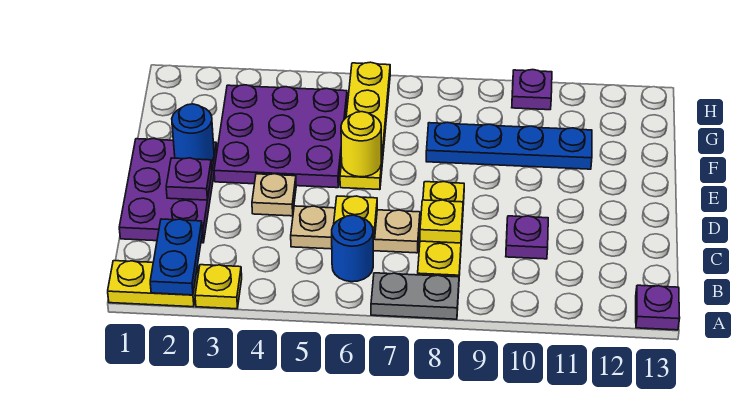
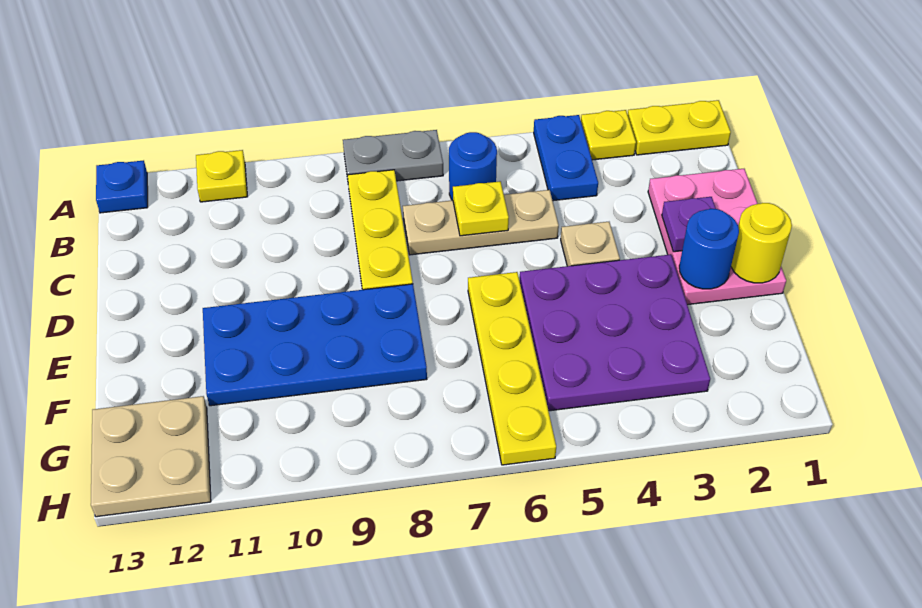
blue plate A2:B2 level 2 -> blue plate A4:B4 level 1
purple plate A13 level 1 -> blue plate A13 level 1
purple plate C1:E2 level 1 -> pink plate C1:E2 level 1
yellow plate C8 level 2 -> yellow plate A11 level 1
purple plate C10 level 1 -> none
yellow round brick E6 level 2 -> yellow round brick E1 level 2
blue plate F8:F11 level 1 -> blue plate E8:F11 level 1
none -> tan plate G12:H13 level 1
purple plate H10 level 1 -> none

